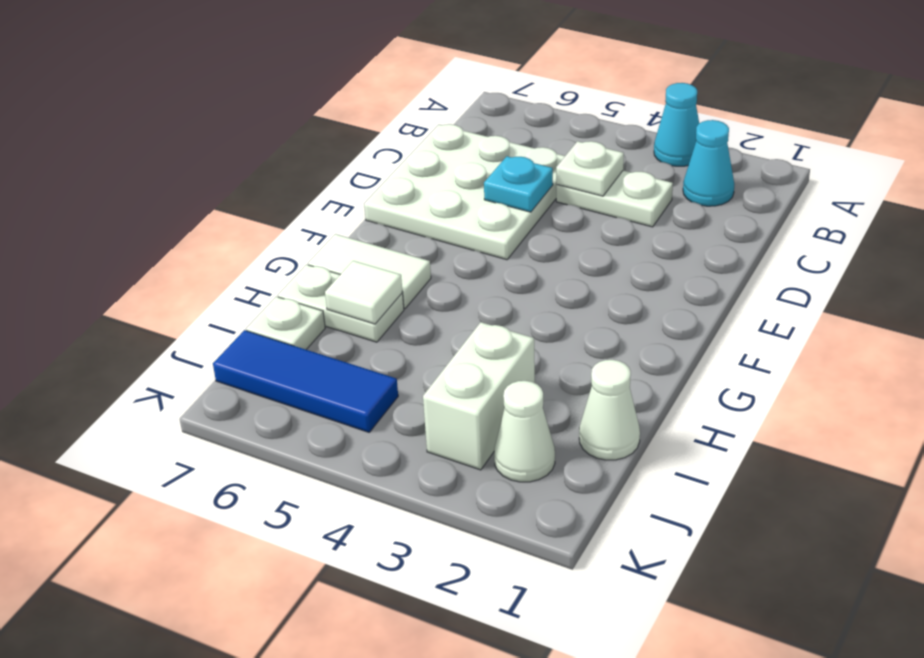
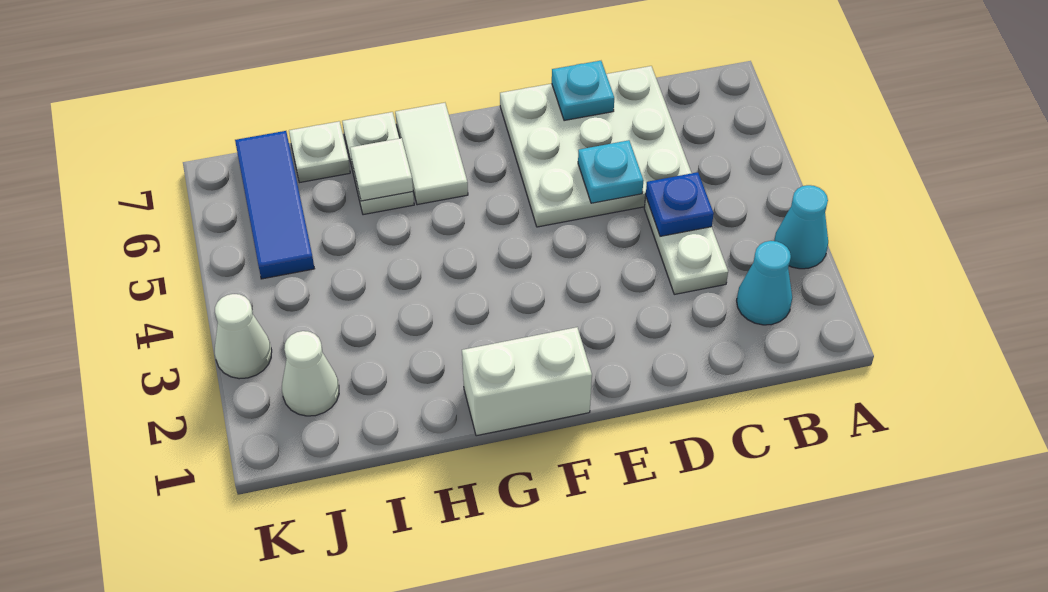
white plate C4 level 2 -> blue plate C4 level 2
none -> cyan plate D7 level 2
white cone I1 level 1 -> white cone K3 level 1
white brick I3:J3 level 1 -> white brick F1:G1 level 1

